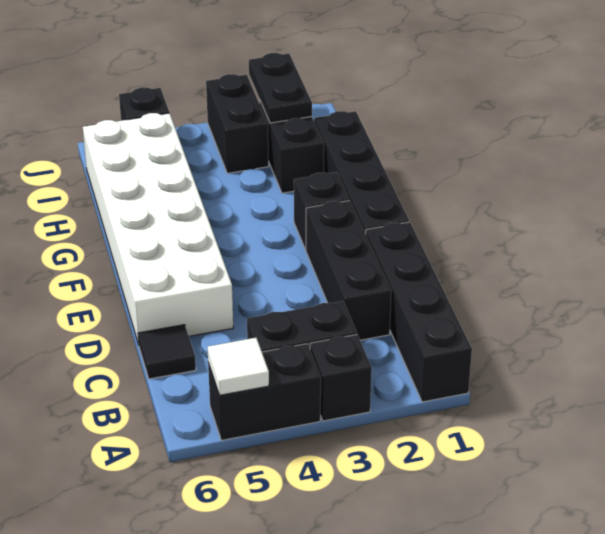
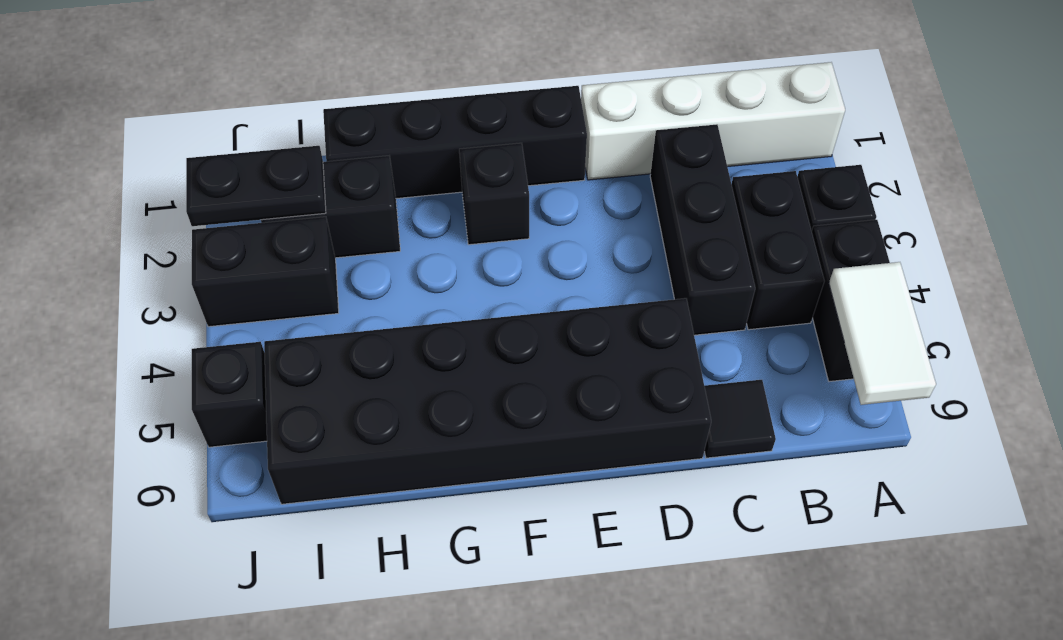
black brick A1:D1 level 1 -> white brick A1:D1 level 1
white tile A5 level 2 -> white tile A5:A6 level 2
black brick C2:E2 level 1 -> black brick C2:C4 level 1
white brick D5:I6 level 1 -> black brick D5:I6 level 1

